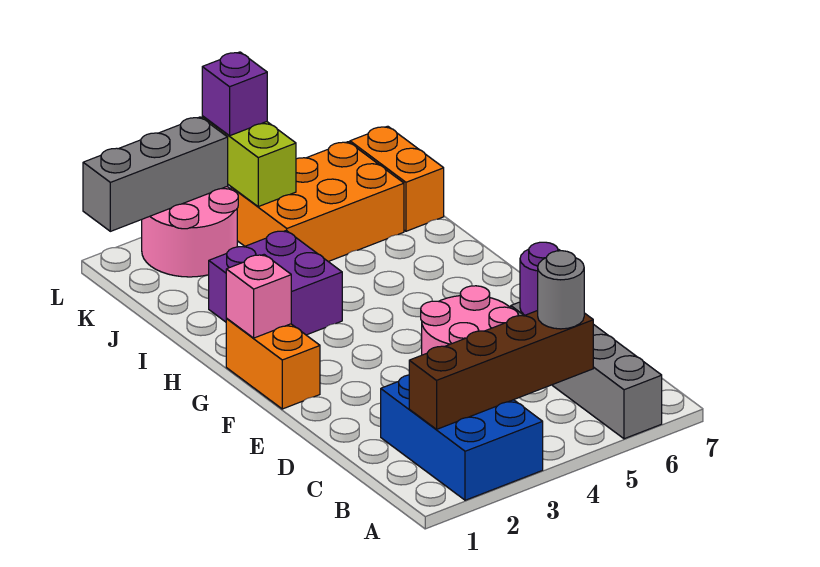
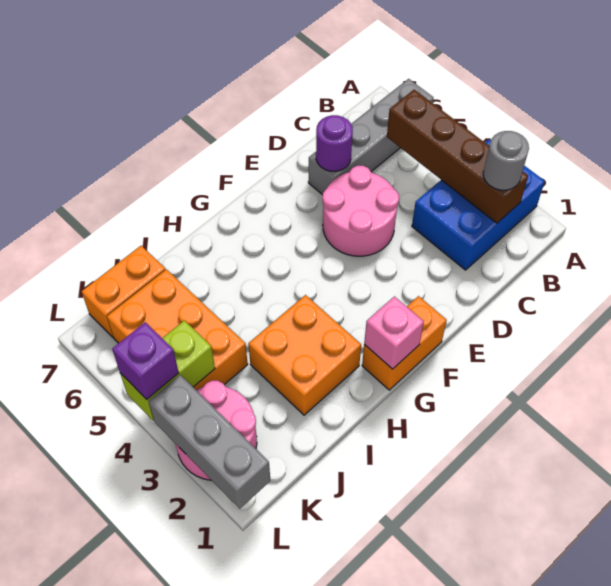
grey round brick B5 level 3 -> grey round brick B2 level 3
purple brick H2:I3 level 1 -> orange brick H2:I3 level 1

